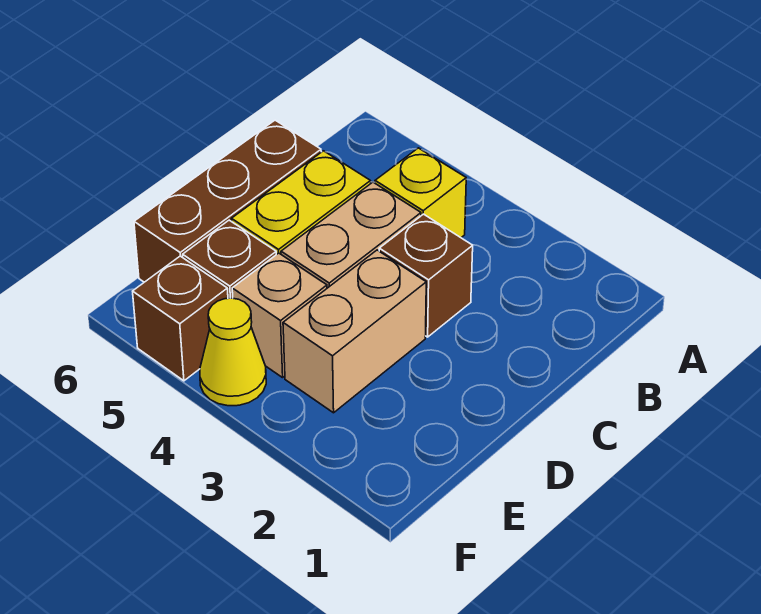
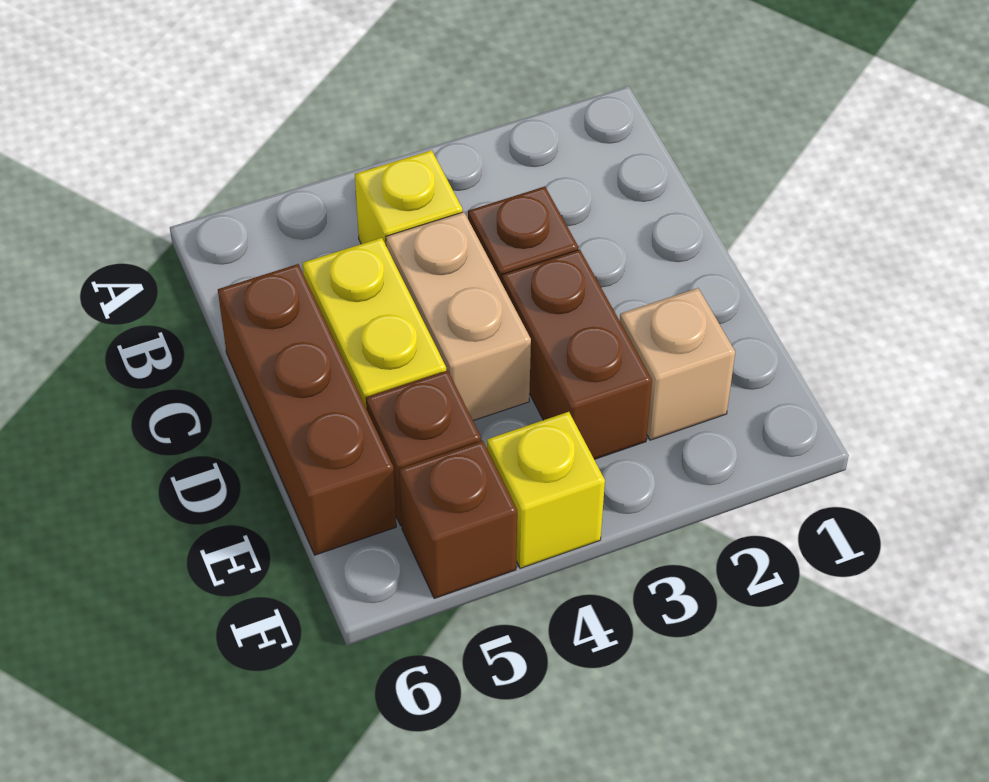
tan brick D3:E3 level 1 -> brown brick D3:E3 level 1
tan brick E4 level 1 -> tan brick E2 level 1
yellow cone F4 level 1 -> yellow brick F4 level 1

